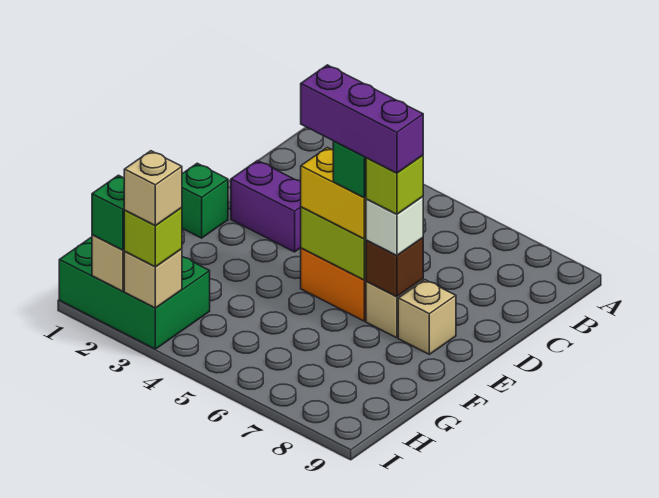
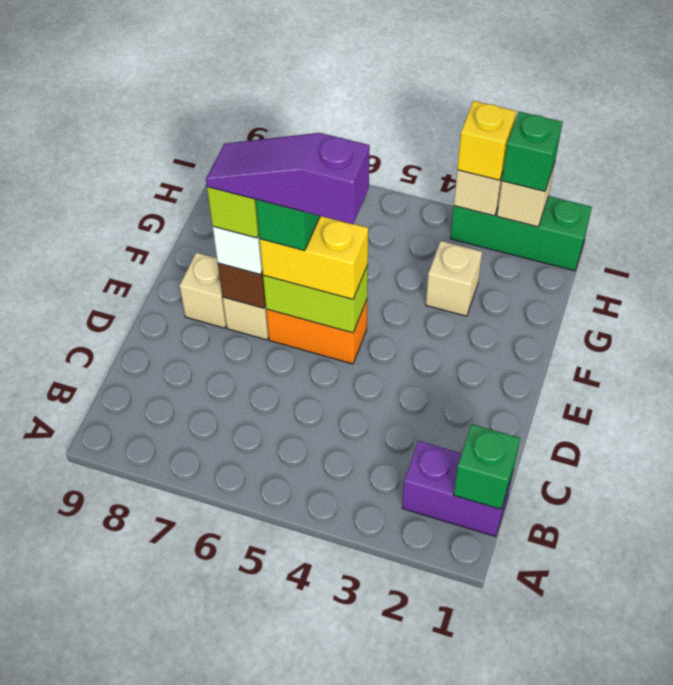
purple brick D2:D3 level 1 -> purple brick B1:B2 level 1
green brick E1 level 1 -> green brick B1 level 2
purple brick E5:E7 level 5 -> purple slope E5:E7 level 5 top 5
green brick H1:I3 level 1 -> green brick I1:I3 level 1
lime brick I3 level 3 -> yellow brick I3 level 3
tan brick I3 level 4 -> tan brick G3 level 1

